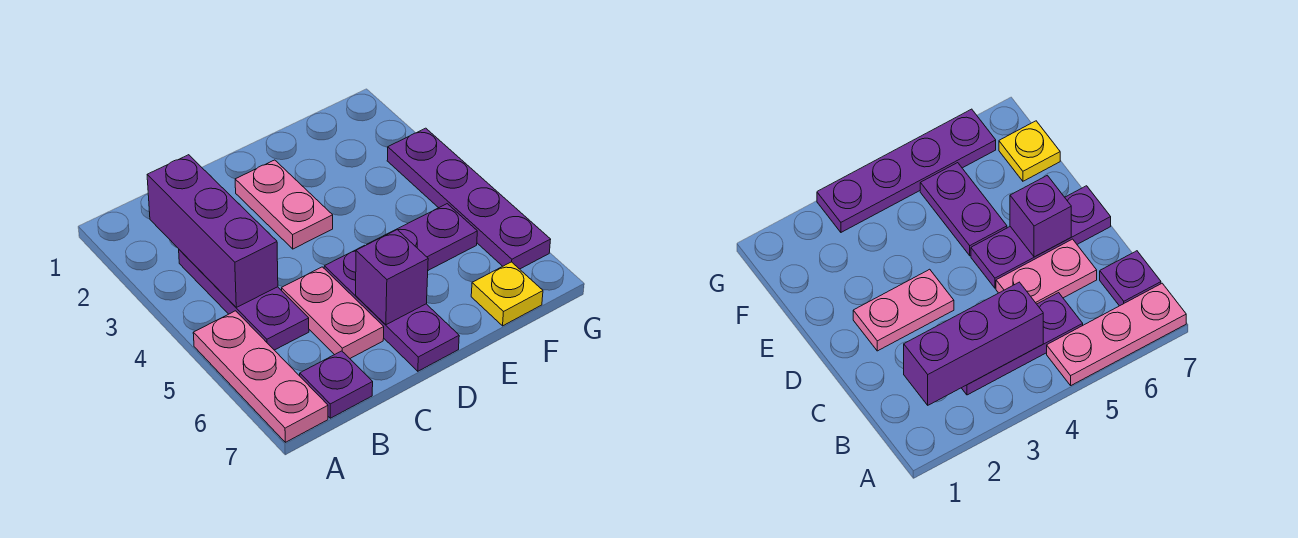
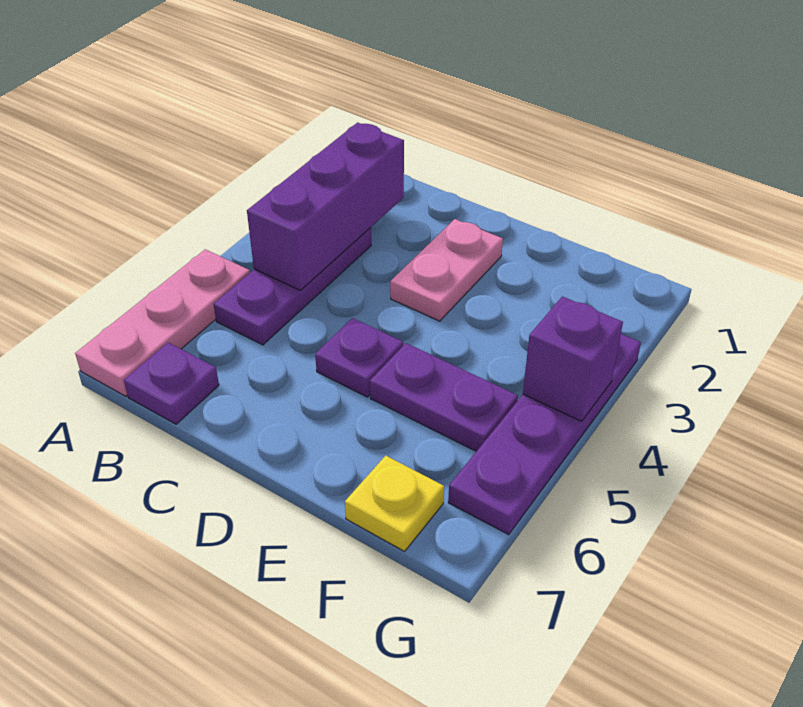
pink plate C5:C6 level 1 -> none
purple plate D5:D7 level 1 -> purple plate D5 level 1
purple brick D6 level 2 -> purple brick G4 level 2

